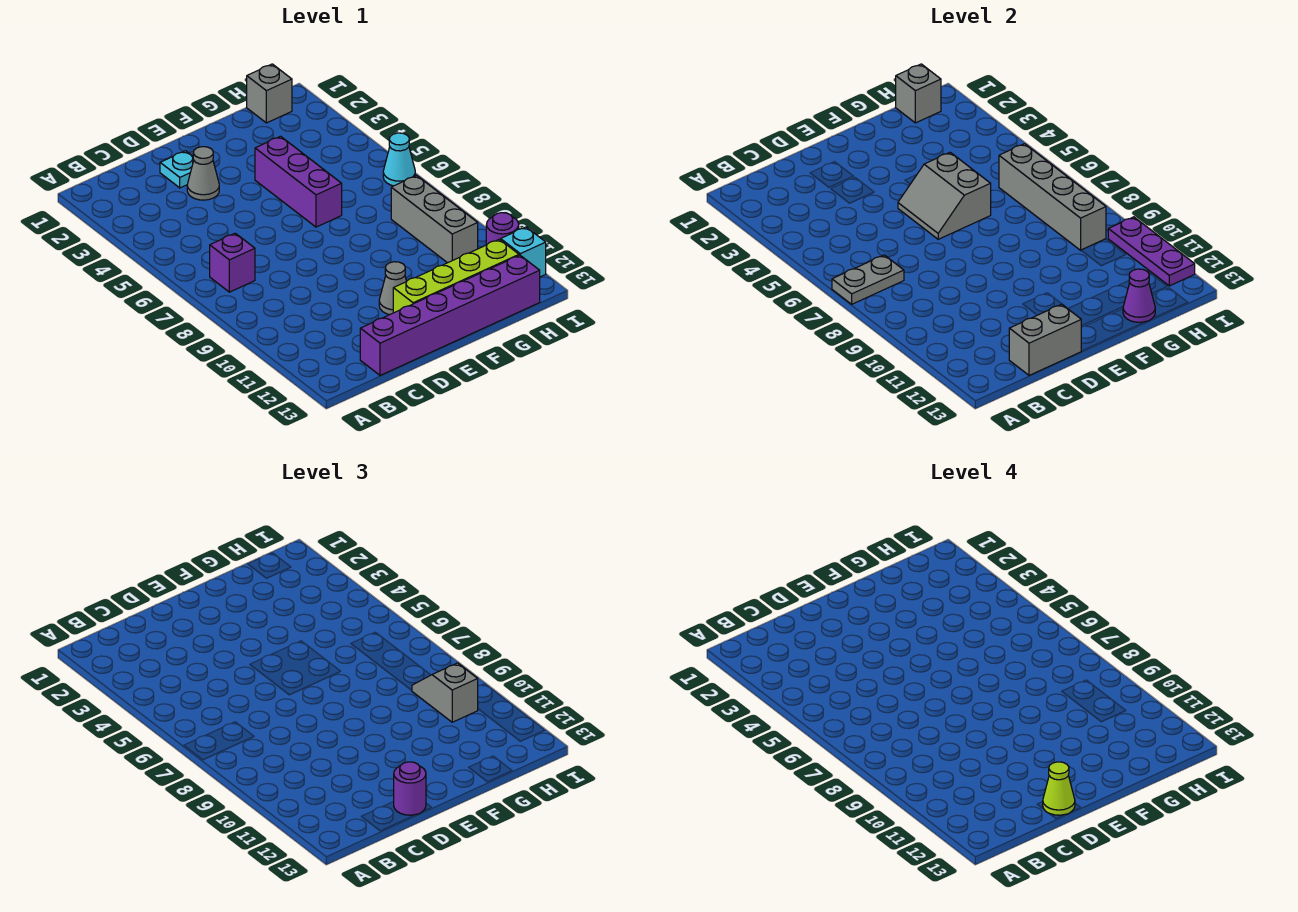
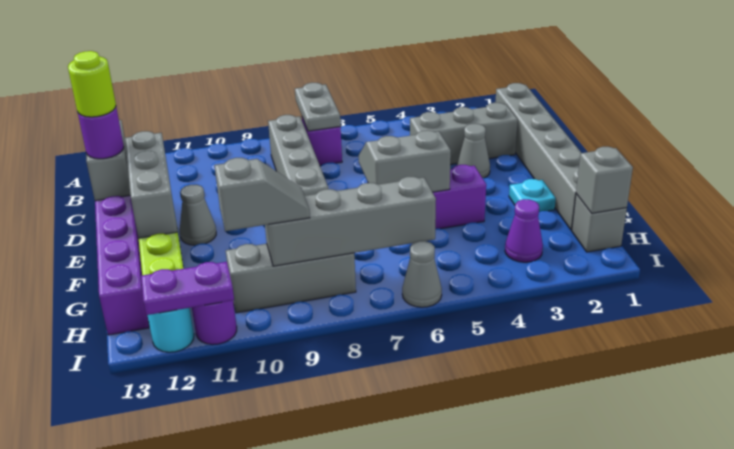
none -> grey brick B1:G1 level 1
none -> grey brick B8:E8 level 1
none -> grey brick C2:C4 level 1
cyan plate D2 level 1 -> cyan plate F2 level 1
none -> grey brick D12:F12 level 2
lime cone D13 level 4 -> lime round brick D13 level 4
purple cone G13 level 2 -> purple cone H3 level 1
cyan cone I6 level 1 -> grey cone I6 level 1
purple plate I10:I12 level 2 -> purple plate I11:I12 level 2
cyan brick I12 level 1 -> cyan round brick I12 level 1

